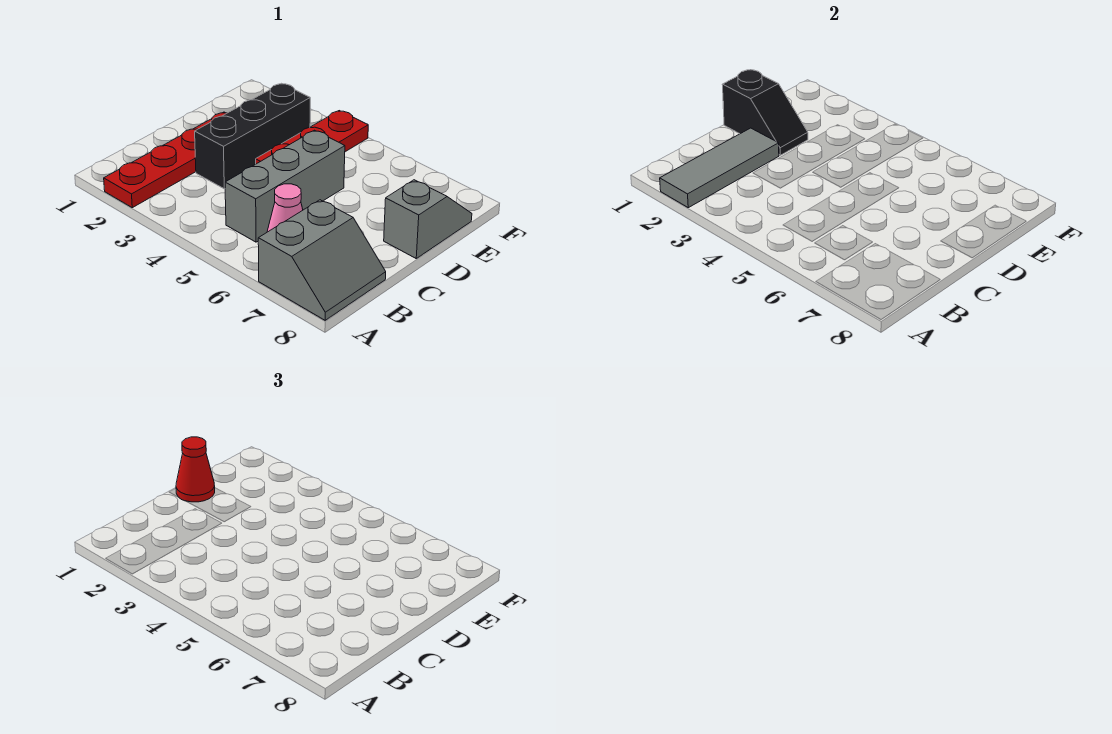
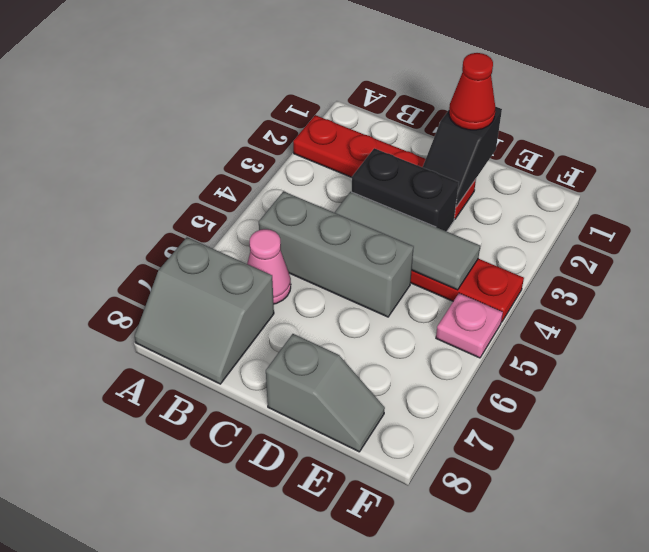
grey tile A2:C2 level 2 -> grey tile C4:E4 level 2
black brick C3:E3 level 1 -> black brick C3:D3 level 1
none -> pink plate F5 level 1

